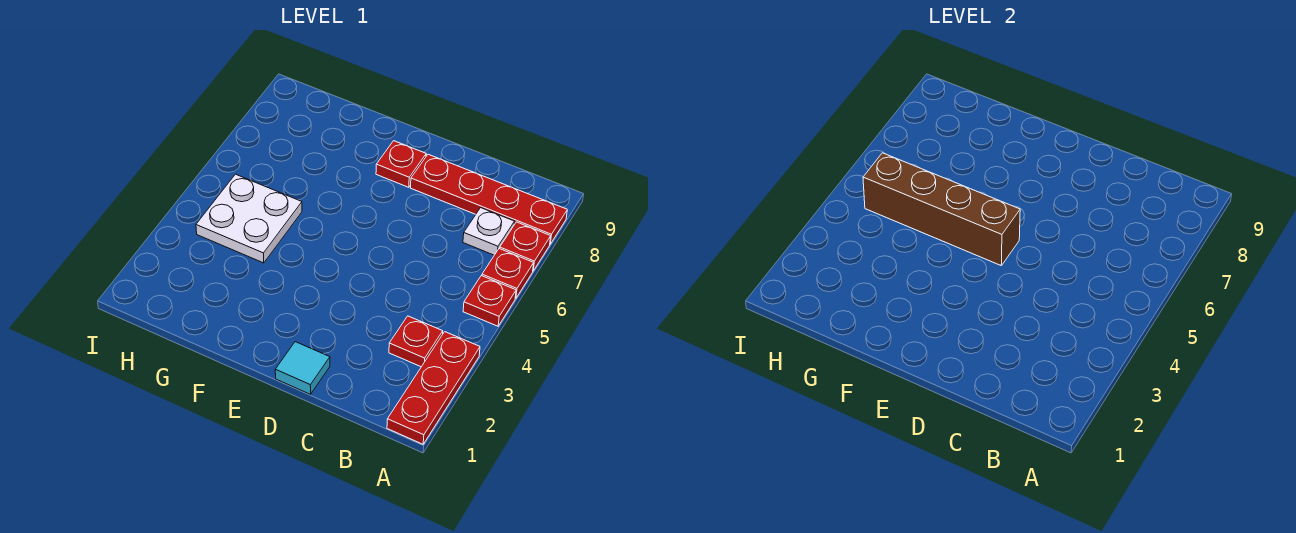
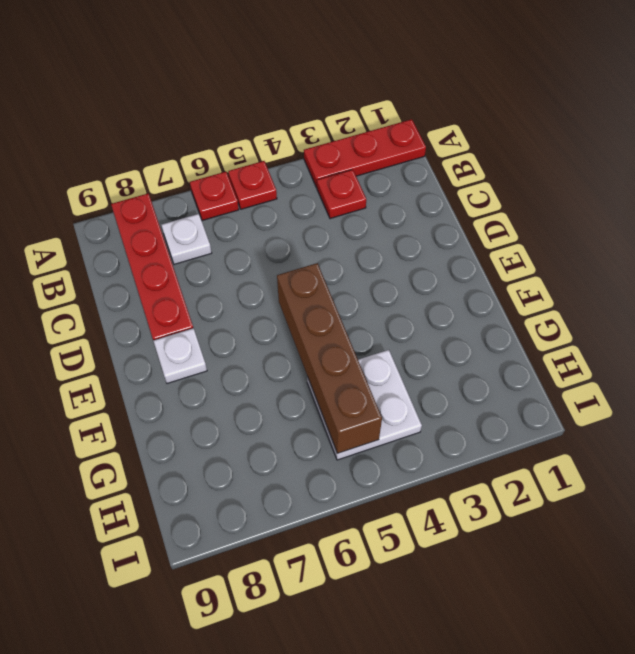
red plate A7 level 1 -> none
cyan tile D1 level 1 -> none
red plate E8 level 1 -> white plate E8 level 1

